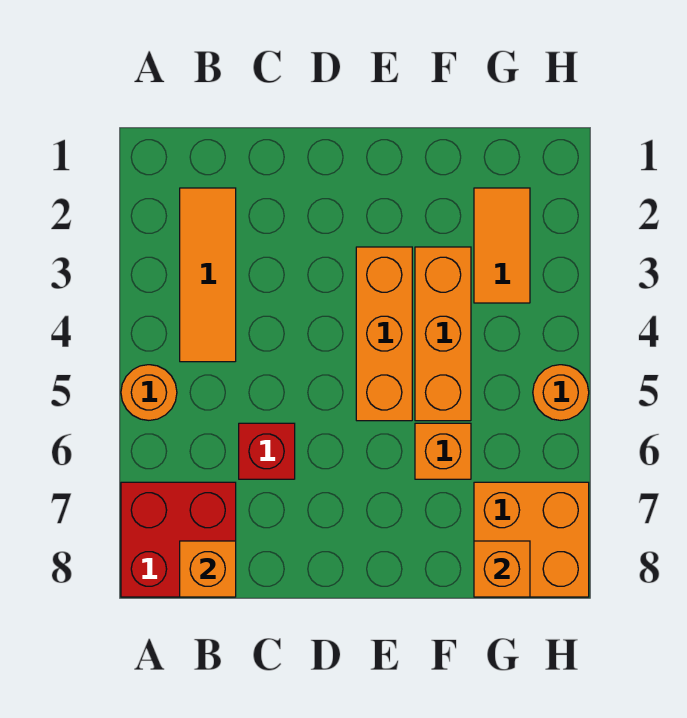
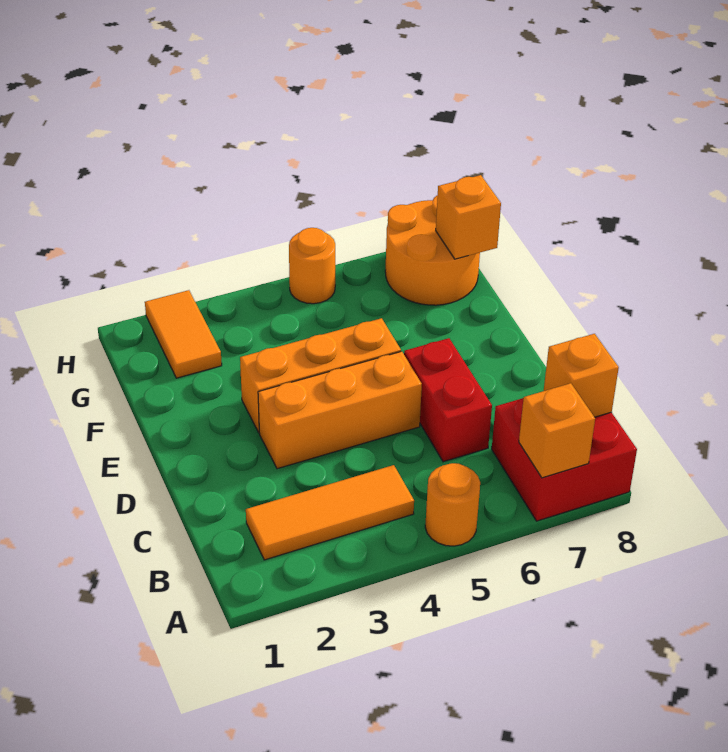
red brick C6 level 1 -> red brick C6:D6 level 1
orange brick F3:F5 level 1 -> orange brick D3:D5 level 1
orange brick F6 level 1 -> orange brick A7 level 2
orange tile G2:G3 level 1 -> orange tile G2:H2 level 1
orange brick G7:H8 level 1 -> orange round brick G7:H8 level 1

